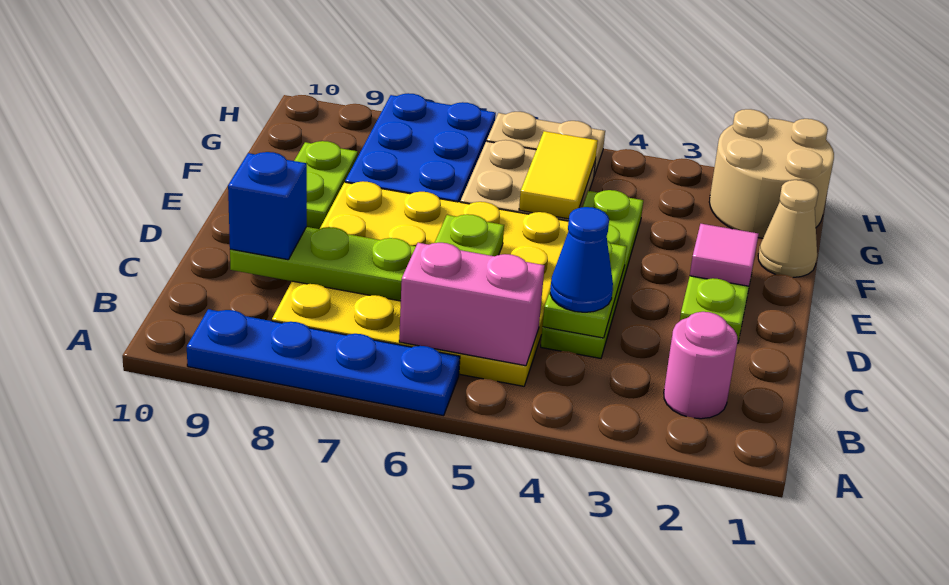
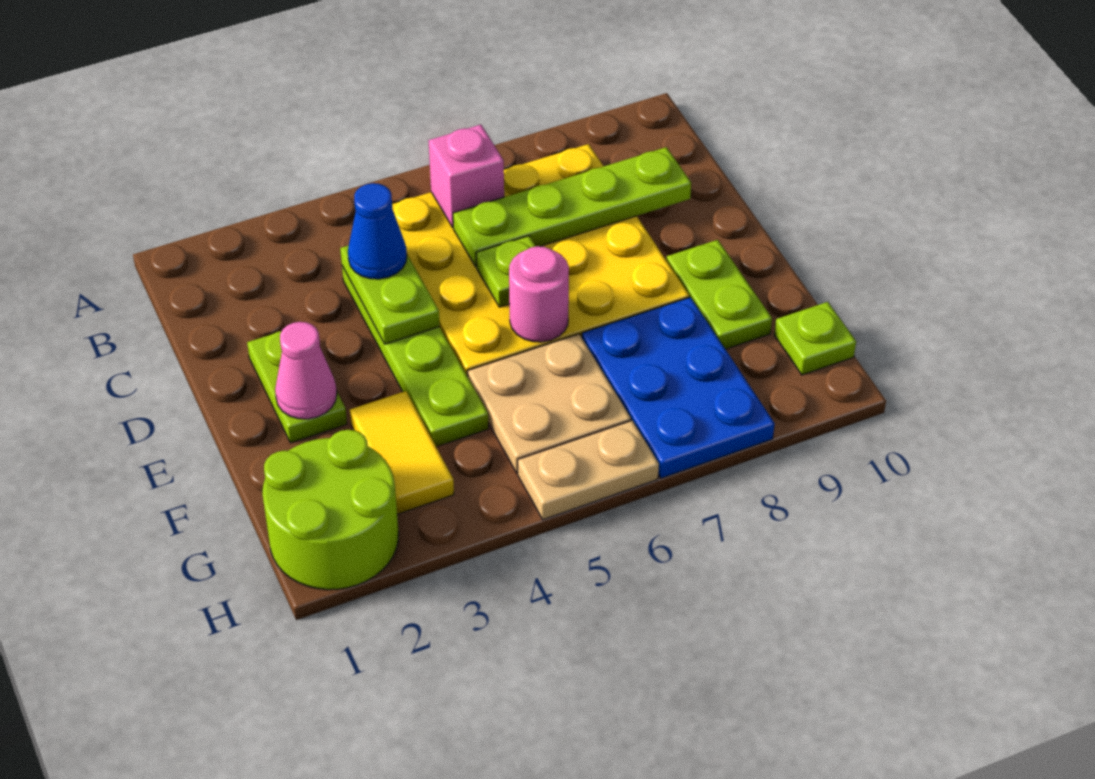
blue plate A6:A9 level 1 -> none
pink round brick B2 level 1 -> pink round brick E6 level 2
pink brick B5:B6 level 2 -> pink brick B6 level 2
blue brick C9 level 3 -> none
pink tile E2 level 2 -> pink cone E2 level 2
tan cone F1 level 1 -> none
yellow tile F5:G5 level 2 -> yellow tile F3:G3 level 1
tan round brick G1:H2 level 1 -> lime round brick G1:H2 level 1
none -> lime plate G10 level 1

